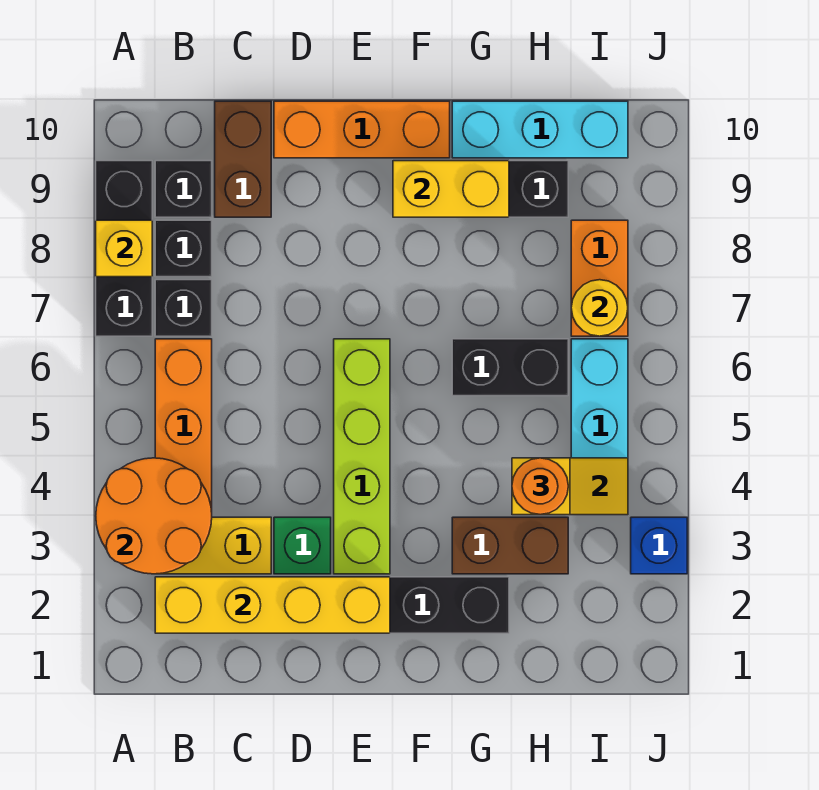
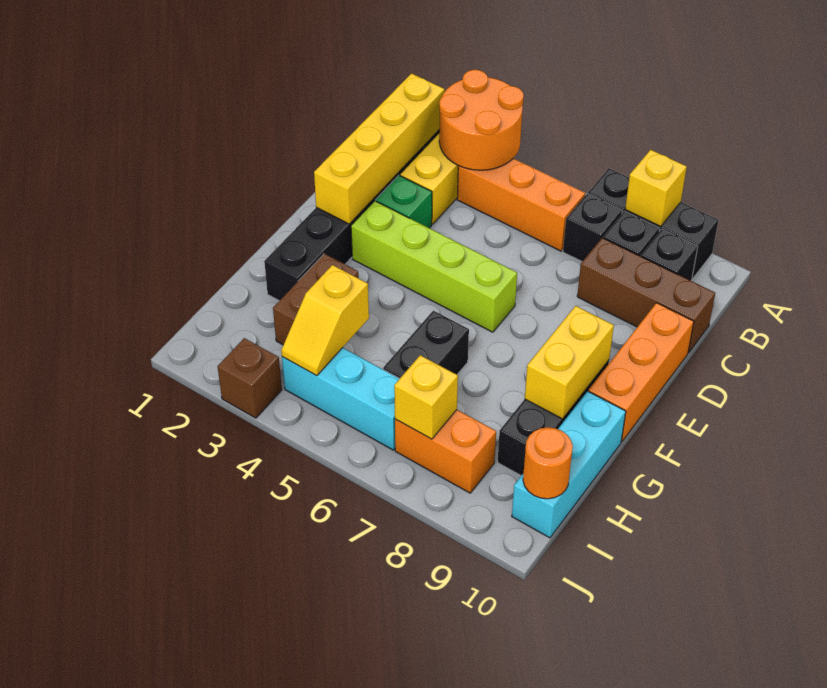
brown brick C9:C10 level 1 -> brown brick C8:C10 level 1
orange round brick H4 level 3 -> orange round brick I10 level 2
yellow round brick I7 level 2 -> yellow brick I7 level 2
blue brick J3 level 1 -> brown brick J3 level 1

